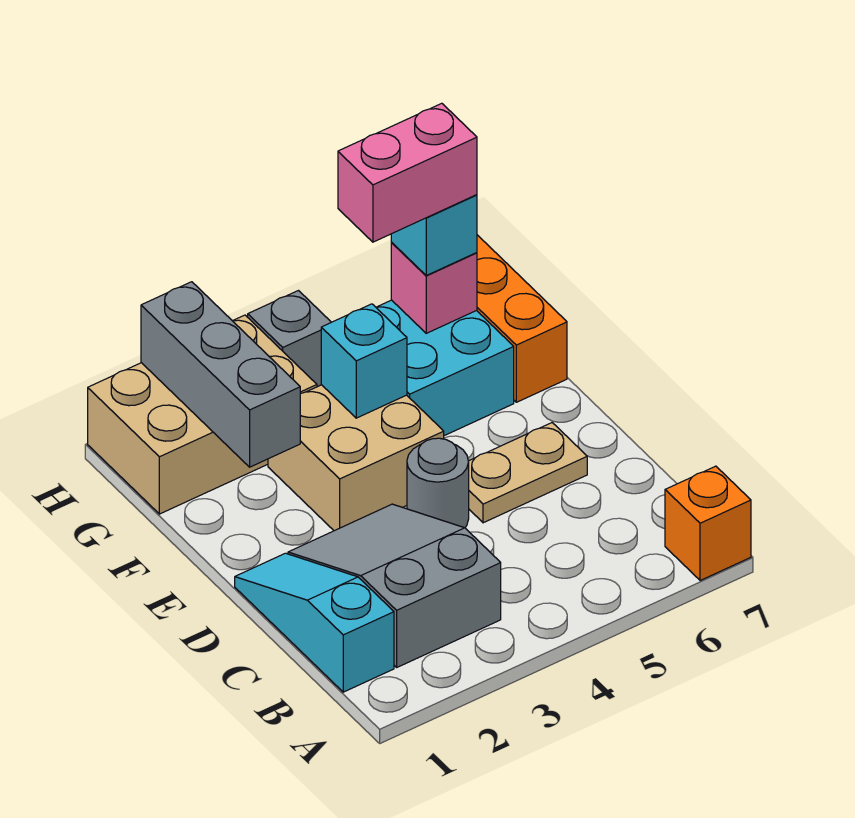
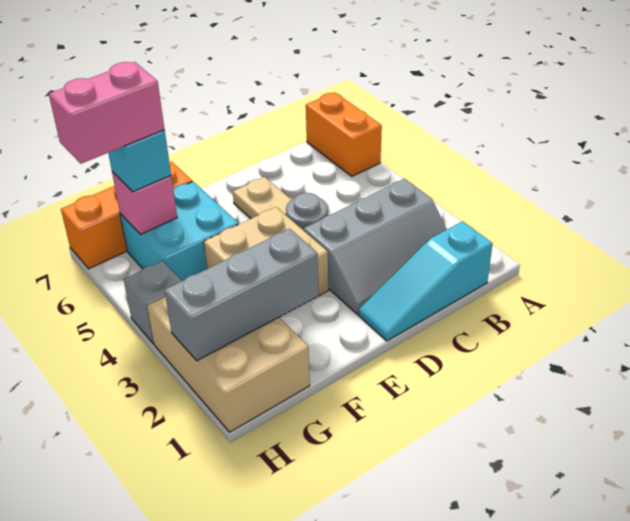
orange brick A7 level 1 -> orange brick A6:A7 level 1
grey slope B2:D3 level 1 top B -> grey slope B2:D3 level 1 top 3
cyan brick F4 level 2 -> none
pink brick G5:G6 level 4 -> pink brick G6:H6 level 4

